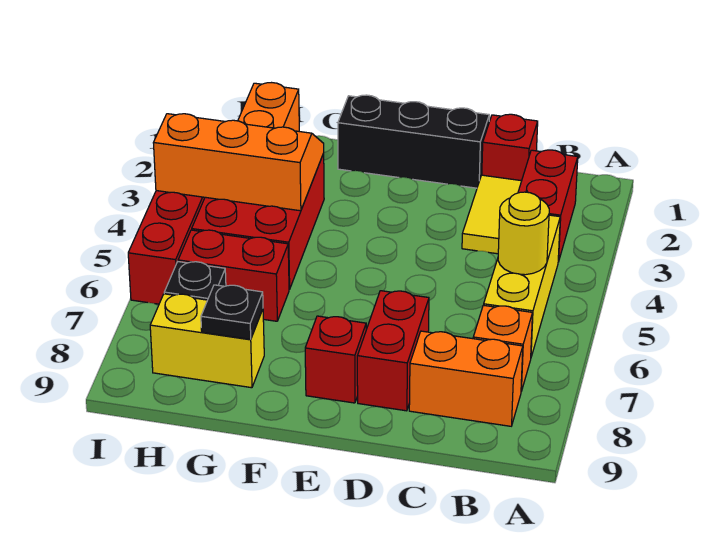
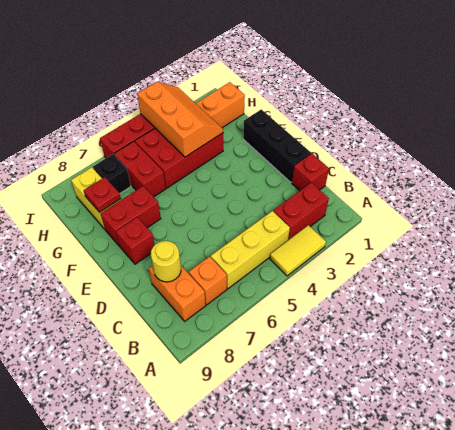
yellow round brick B5 level 2 -> yellow round brick C8 level 2
yellow tile C2:C3 level 1 -> yellow tile A3:A4 level 1
red brick D7:D8 level 1 -> red brick F7:F8 level 1
black plate G8 level 2 -> red plate G8 level 2

